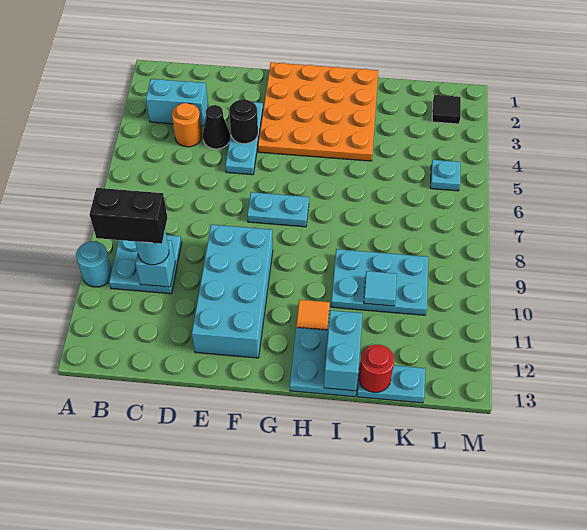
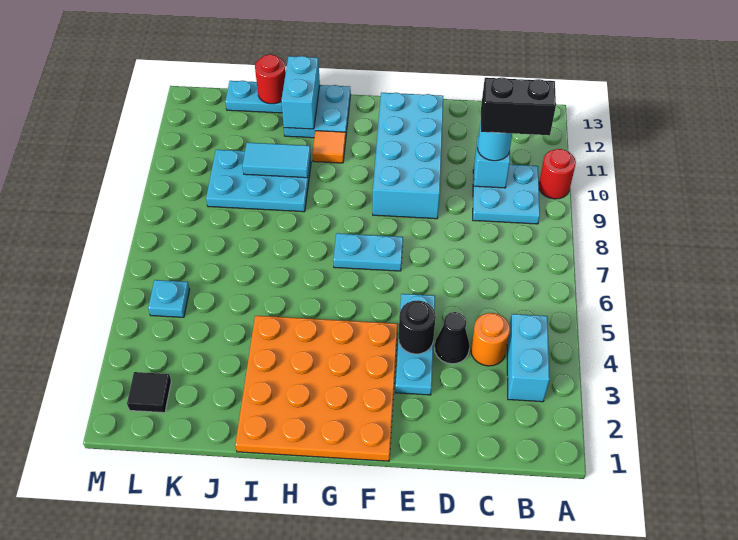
cyan round brick A10 level 1 -> red round brick A10 level 1
cyan brick B3:C3 level 1 -> cyan brick B3:B4 level 1
cyan tile J10 level 2 -> cyan tile I10:J10 level 2

